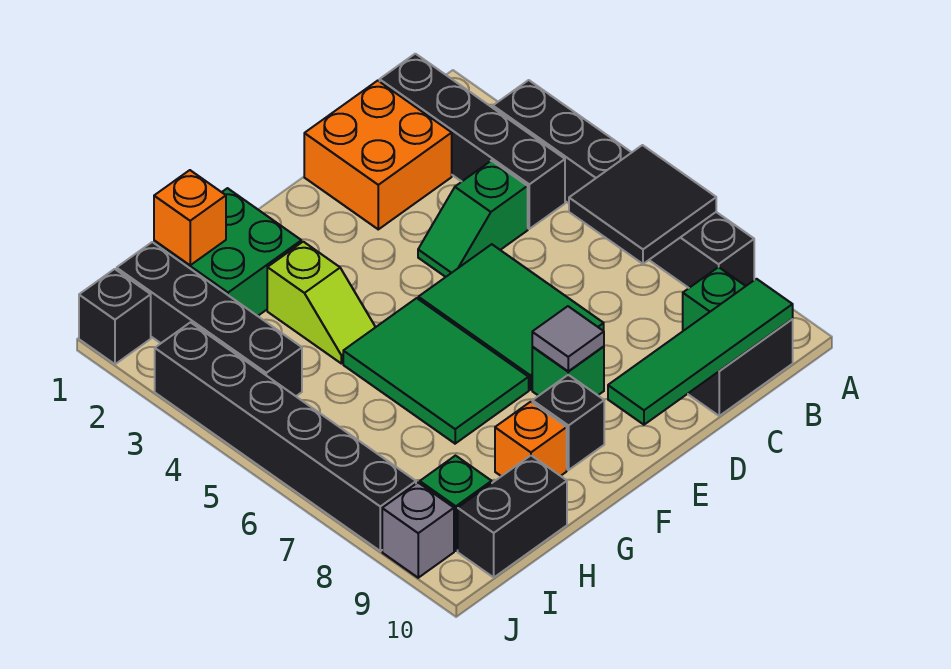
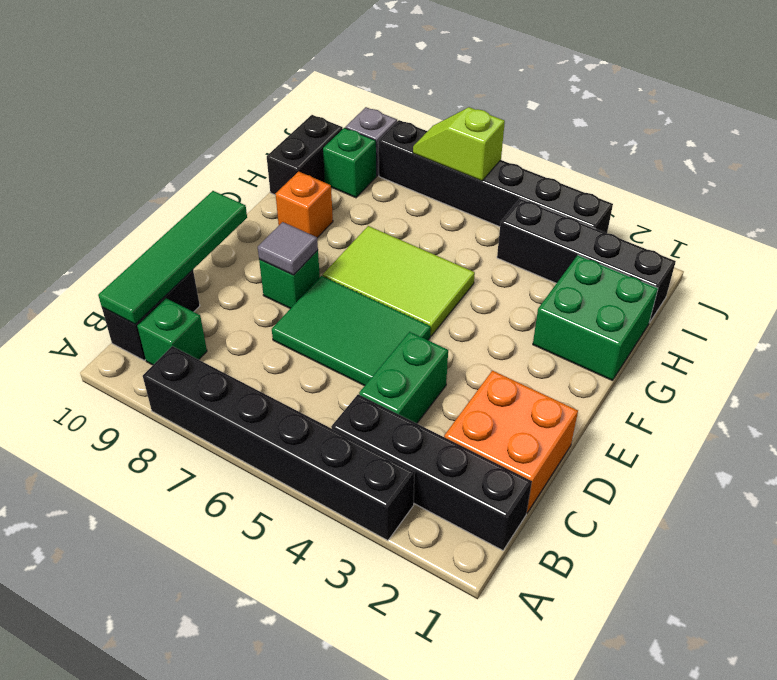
black tile A6:B7 level 2 -> none
green slope C4:D4 level 1 top C -> green brick C4:D4 level 1
green tile F5:G7 level 1 -> lime tile F5:G7 level 1
black brick F9 level 1 -> none
lime slope G3:G4 level 1 top 3 -> lime slope J6:J7 level 2 top 6
orange brick H1 level 2 -> none
black brick J1 level 1 -> none

